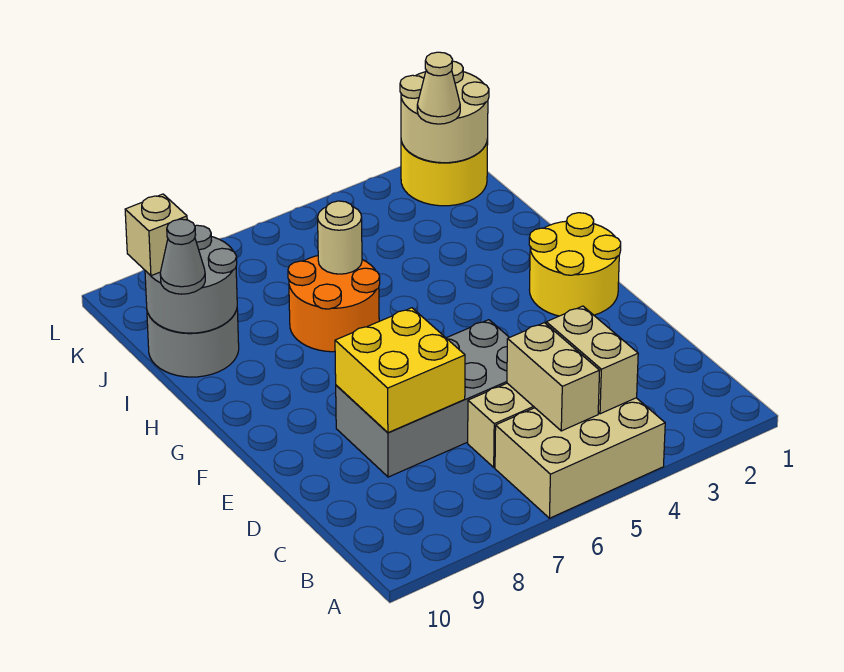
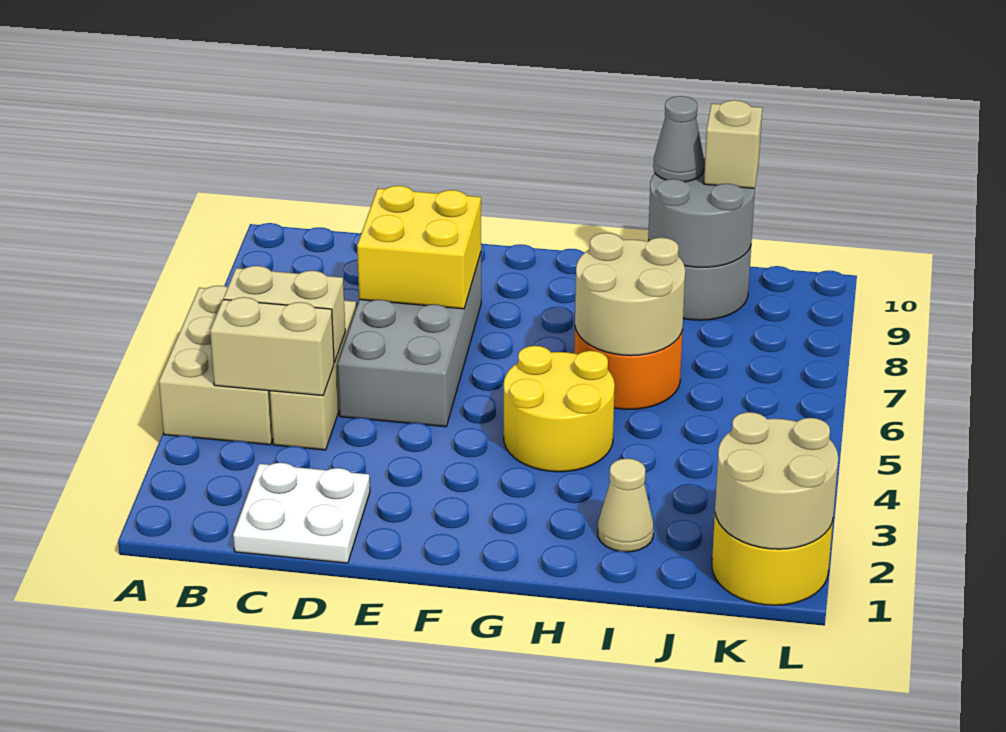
none -> white plate C1:D2 level 1
yellow round brick F1:G2 level 1 -> yellow round brick G4:H5 level 1
tan round brick I6 level 2 -> tan round brick H6:I7 level 2
tan cone K2 level 3 -> tan cone I2 level 1

